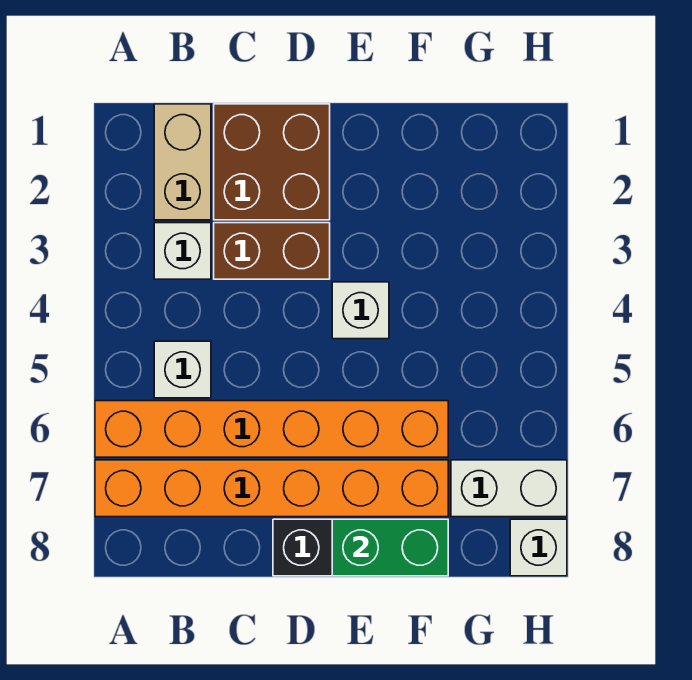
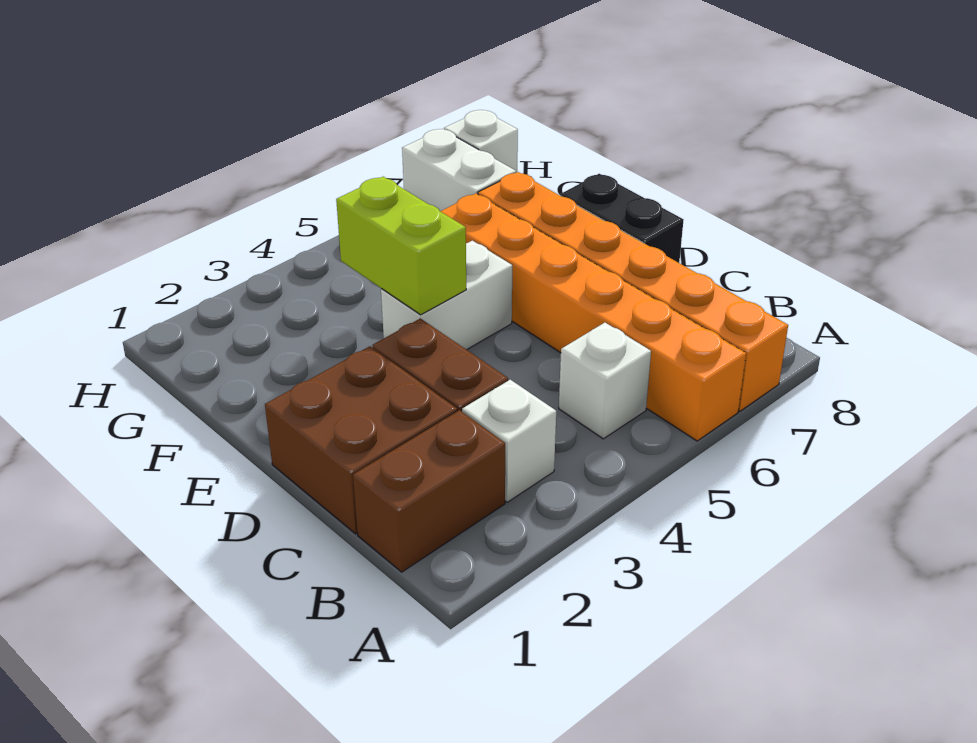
tan brick B1:B2 level 1 -> brown brick B1:B2 level 1
white brick E4 level 1 -> white brick E4:E5 level 1
none -> lime brick E4:F4 level 2
green brick E8:F8 level 2 -> none

